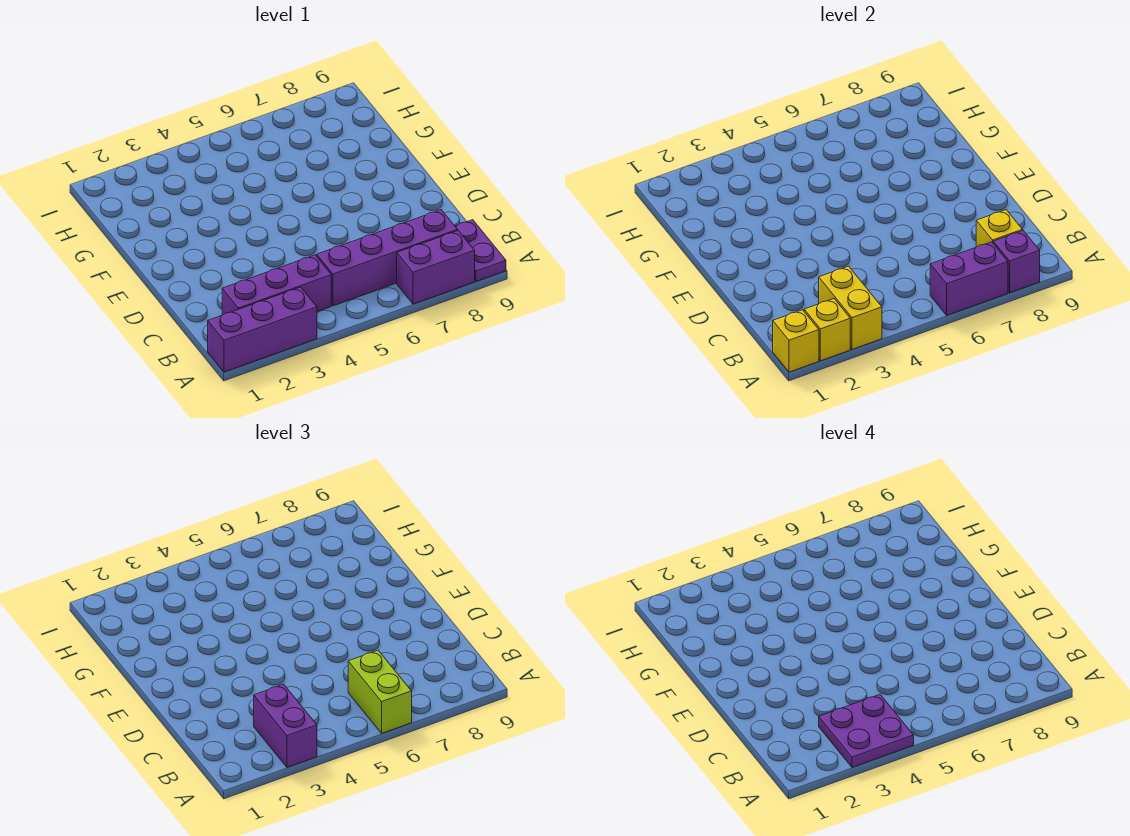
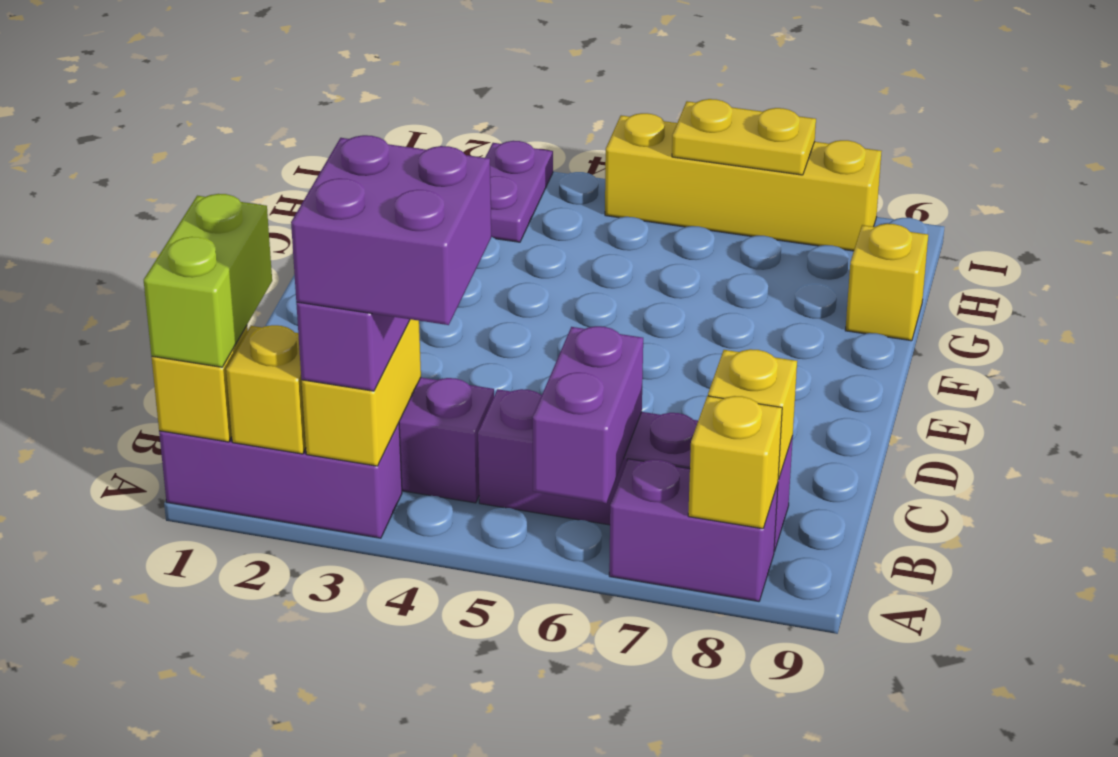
purple plate A3:B4 level 4 -> purple brick A3:B4 level 4
purple brick A6:A7 level 2 -> purple brick A6:B6 level 2
lime brick A6:B6 level 3 -> lime brick A1:B1 level 3
purple brick A8 level 2 -> yellow brick A8 level 2
purple plate A9:B9 level 1 -> purple plate H3:I3 level 1
none -> yellow brick G9 level 1
none -> yellow brick I5:I8 level 1
none -> yellow plate I6:I7 level 2

